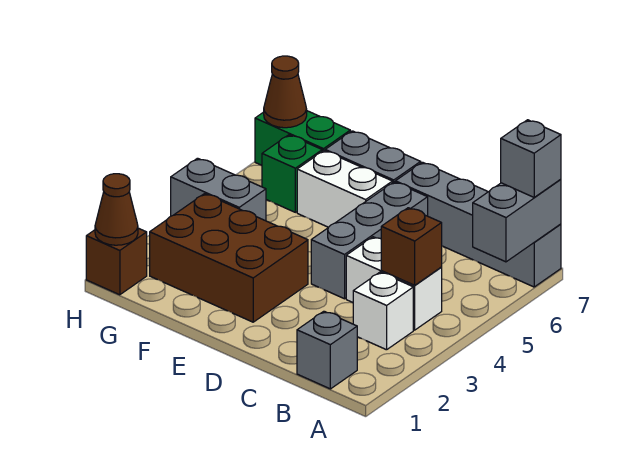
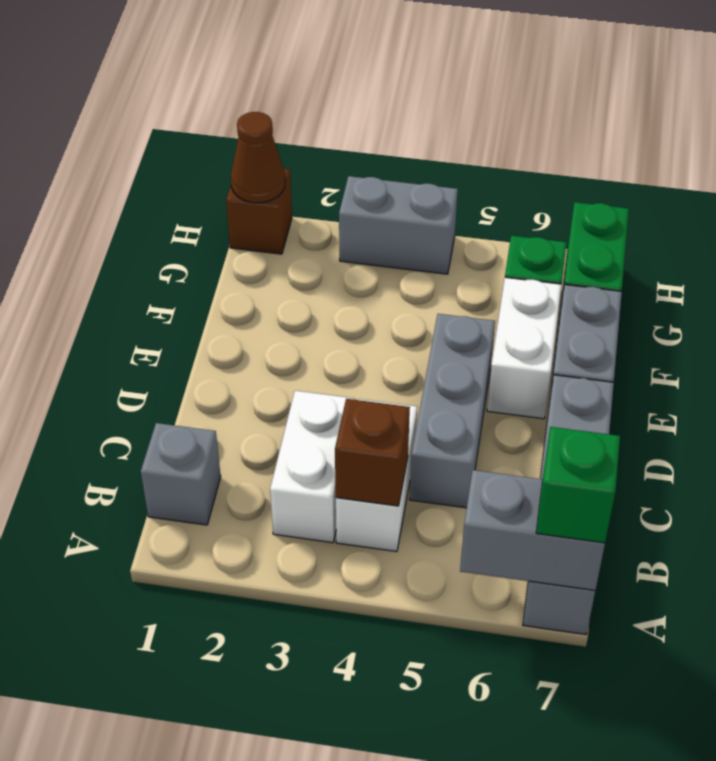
grey brick A7 level 3 -> green brick A7 level 3
white brick B3 level 1 -> white brick B3:C3 level 1
grey brick D4:D6 level 1 -> grey brick C5:E5 level 1
brown brick E2:G3 level 1 -> none
grey brick G4:H4 level 1 -> grey brick H3:H4 level 1
brown cone H7 level 2 -> none

